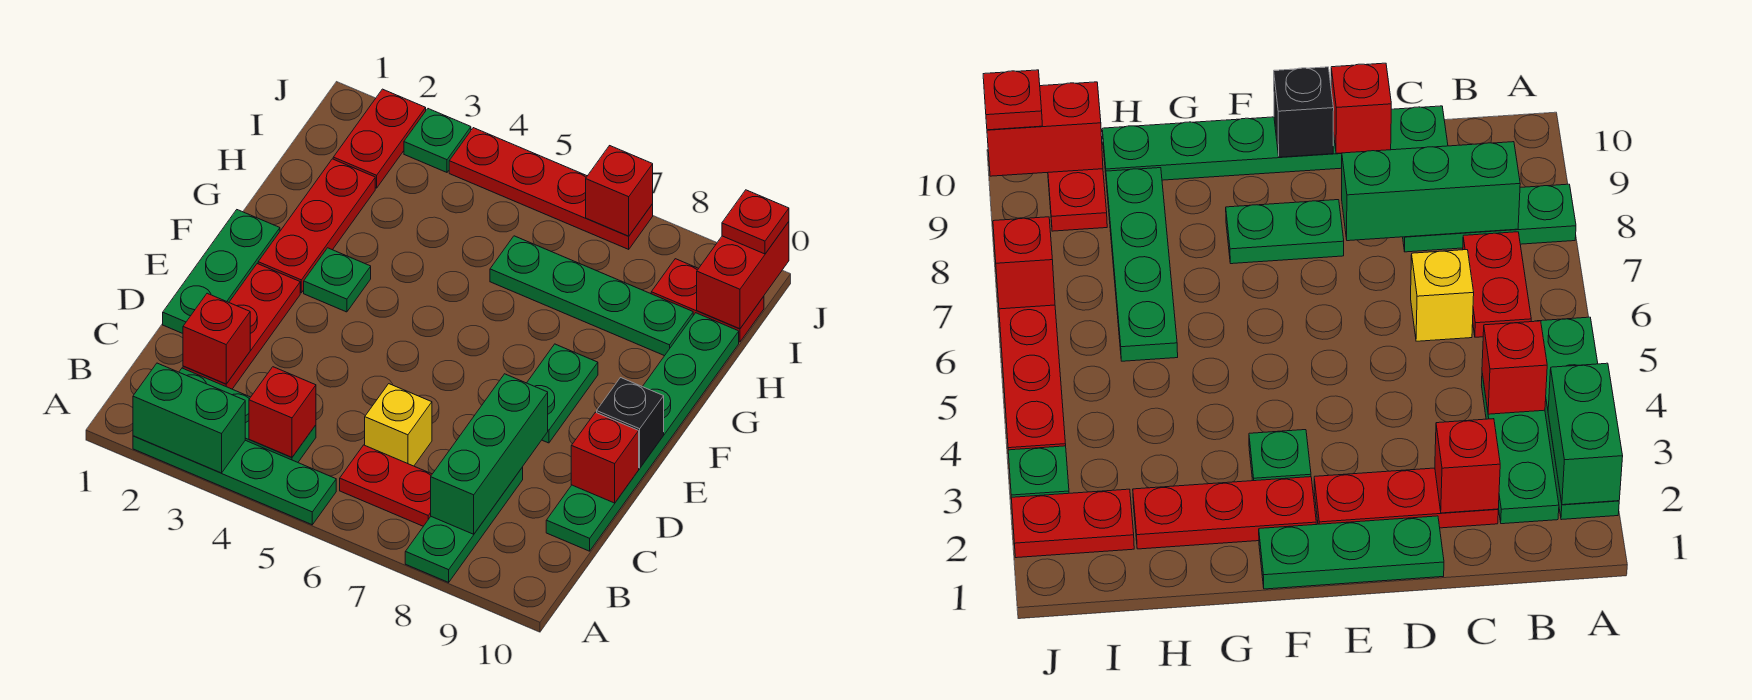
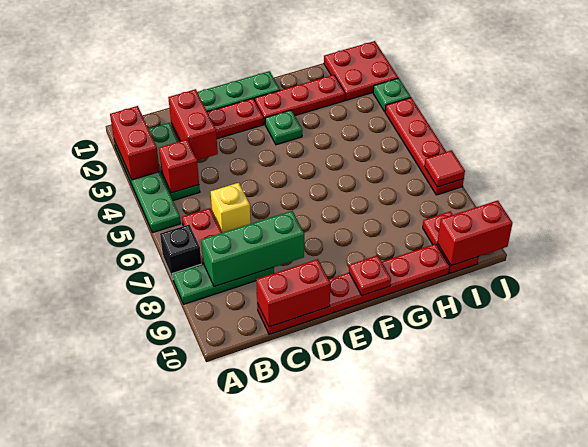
green brick A2:A3 level 2 -> red brick A2:A3 level 2
red brick C2 level 2 -> red brick C2:C3 level 2
green plate C10:H10 level 1 -> red plate C10:H10 level 1
red brick D10 level 2 -> red brick C10:D10 level 2
green plate E8:F8 level 1 -> none
black brick E10 level 2 -> black brick A7 level 1
green plate H6:H9 level 1 -> none
red plate I2:J2 level 1 -> red plate I1:J2 level 1
red brick J7 level 2 -> red tile J7 level 2
red plate J10 level 3 -> red plate F10 level 2

